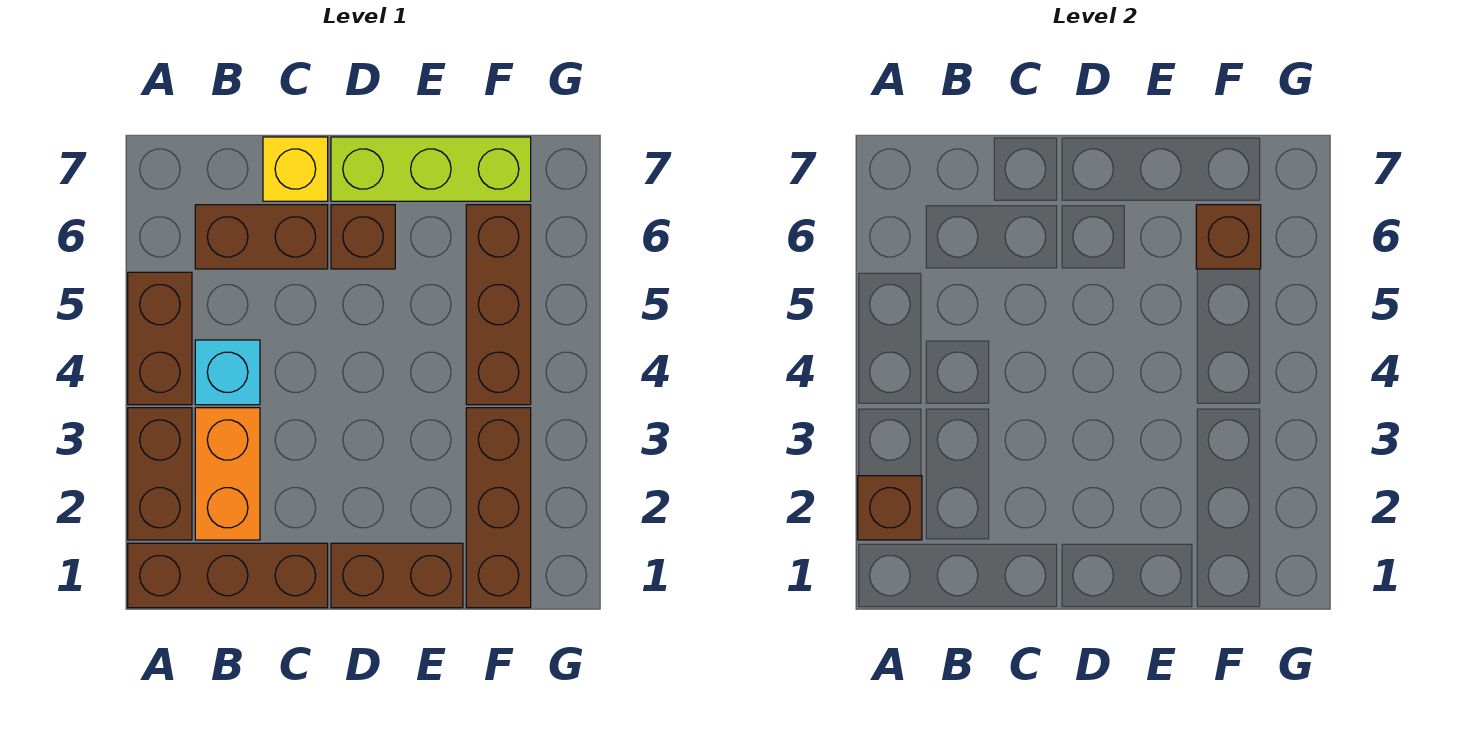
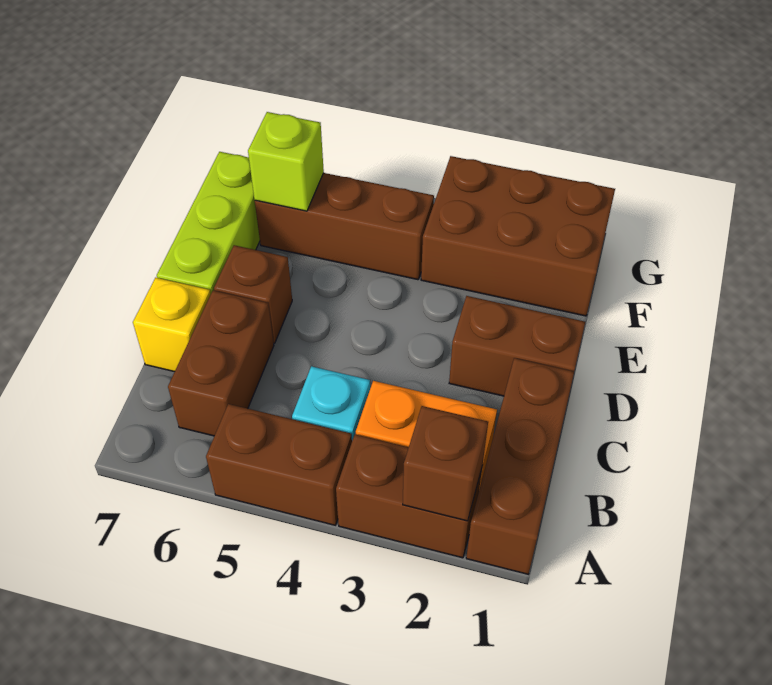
brown brick D1:E1 level 1 -> brown brick D1:D2 level 1
brown brick F1:F3 level 1 -> brown brick F1:G3 level 1
brown brick F6 level 2 -> lime brick F6 level 2

